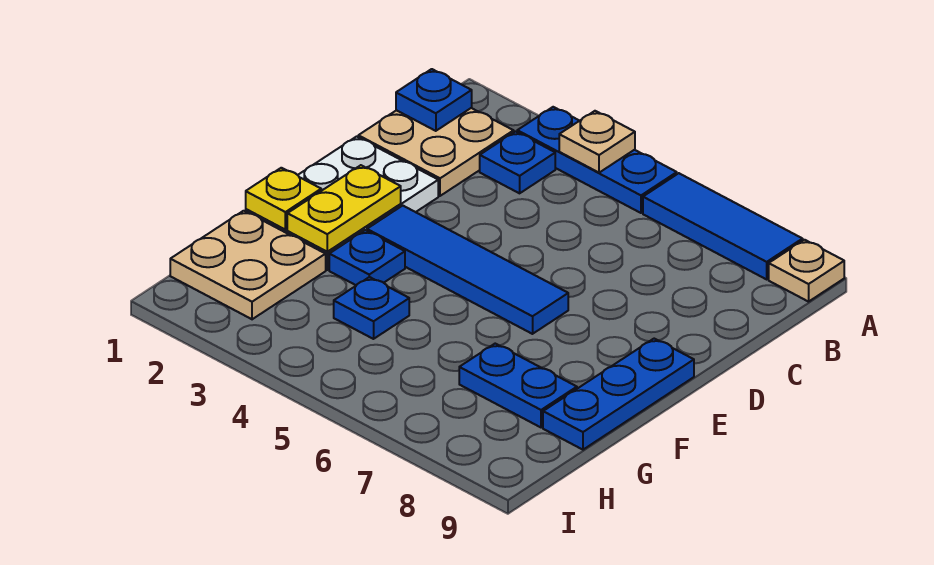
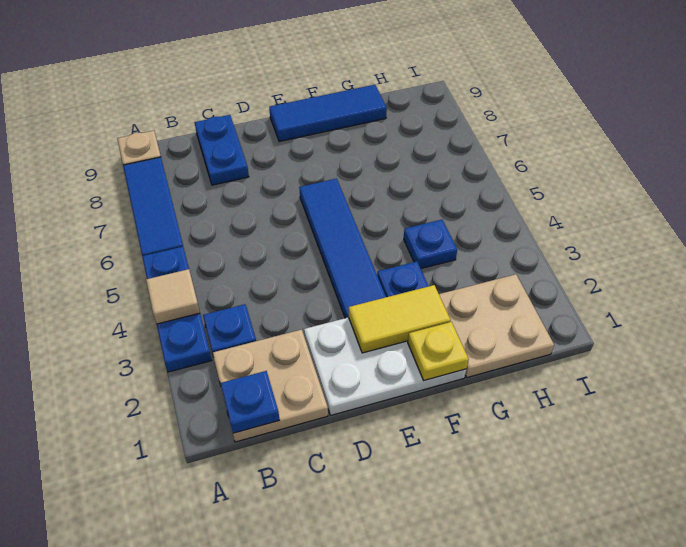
tan plate A4 level 2 -> tan tile A4 level 2
yellow plate E2:F2 level 2 -> yellow tile E2:F2 level 2
blue plate E9:G9 level 1 -> blue tile E9:G9 level 1
blue plate G7:G8 level 1 -> blue plate C8:C9 level 1

